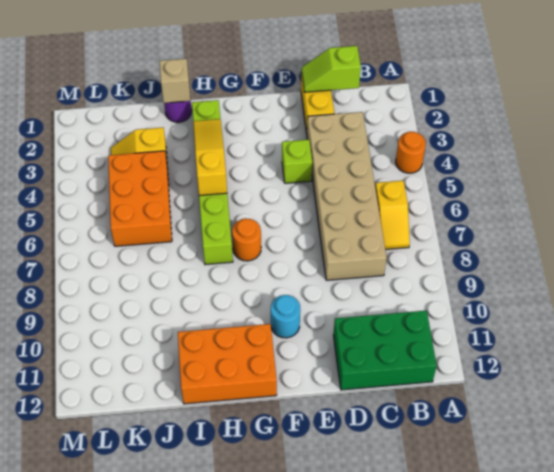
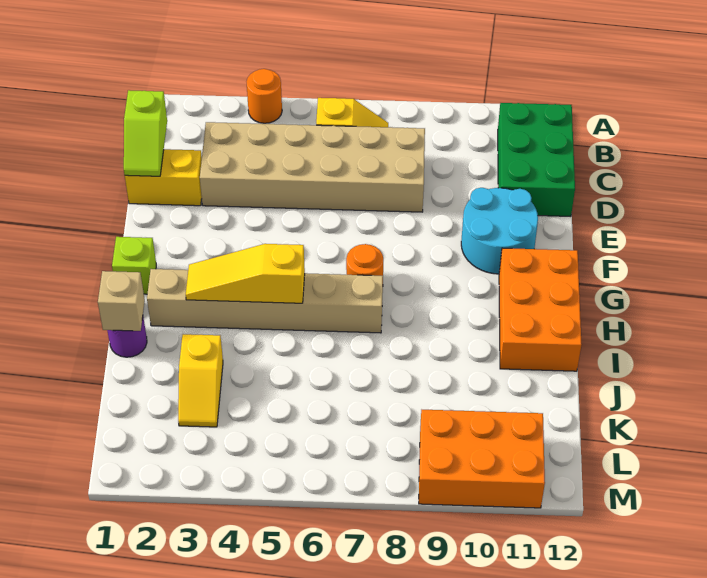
lime brick E4 level 1 -> lime brick G1 level 1
cyan round brick F10 level 1 -> cyan round brick E10:F11 level 1
lime brick H2:H7 level 1 -> tan brick H2:H7 level 1
orange brick J4:K6 level 1 -> orange brick L9:M11 level 1

